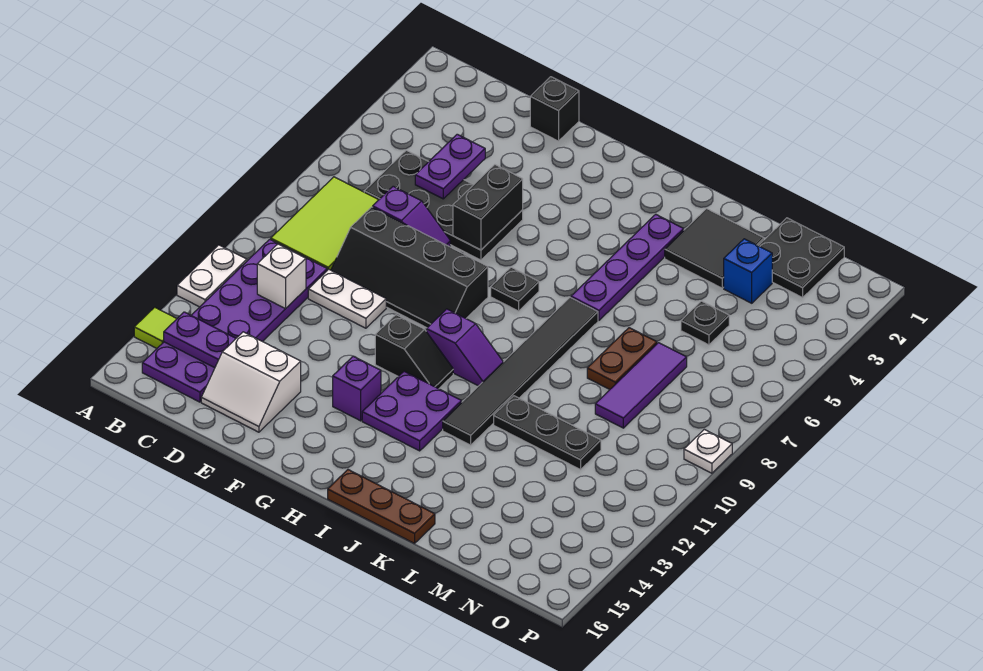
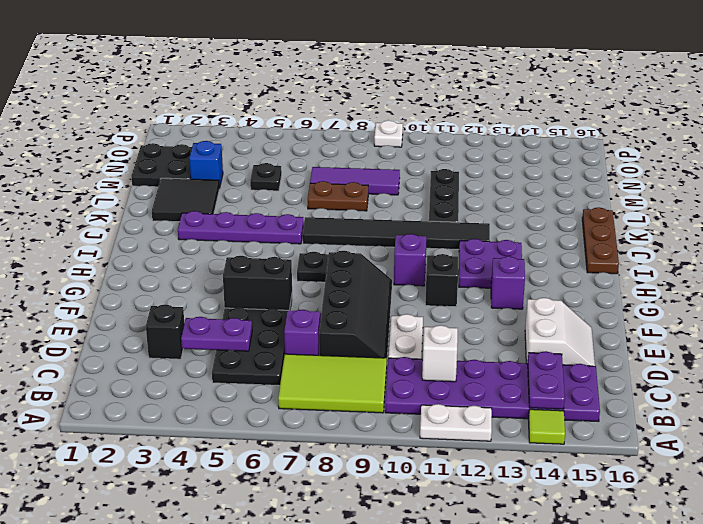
black brick E1 level 1 -> black brick D3 level 1

